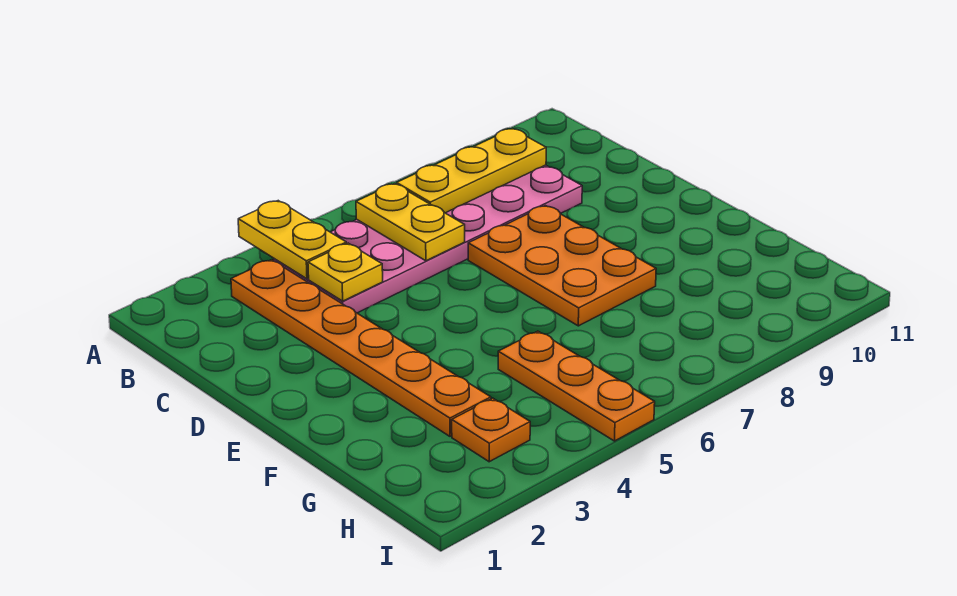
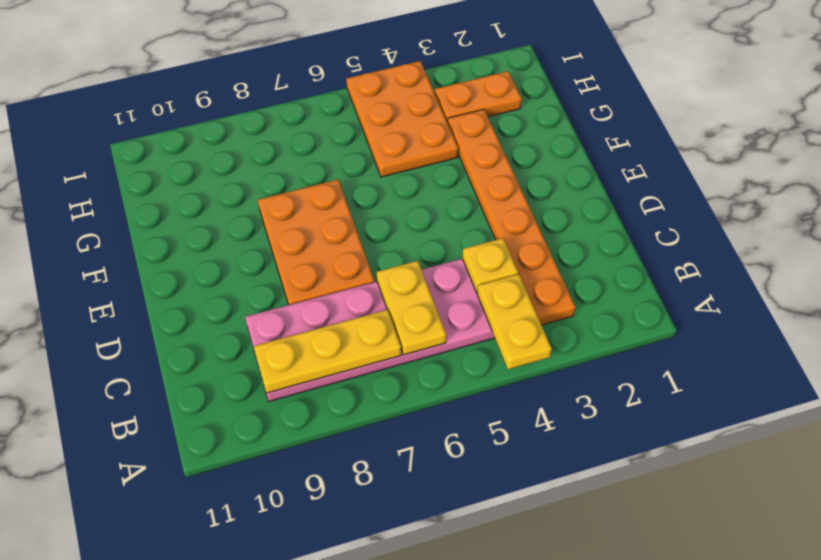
orange plate G5:I5 level 1 -> orange plate G4:I5 level 1
orange plate H3 level 1 -> orange plate H2:H3 level 1

